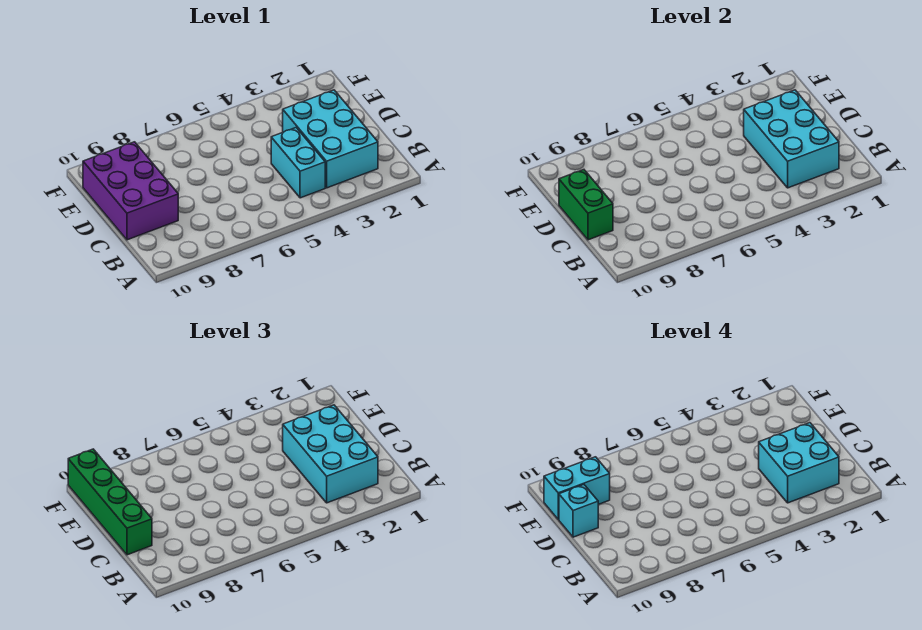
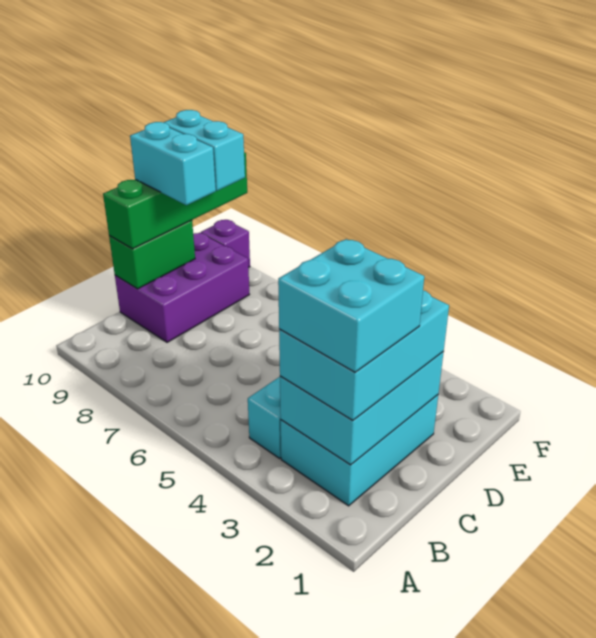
cyan brick D10 level 4 -> cyan brick D9:D10 level 4
none -> purple brick F10 level 1

